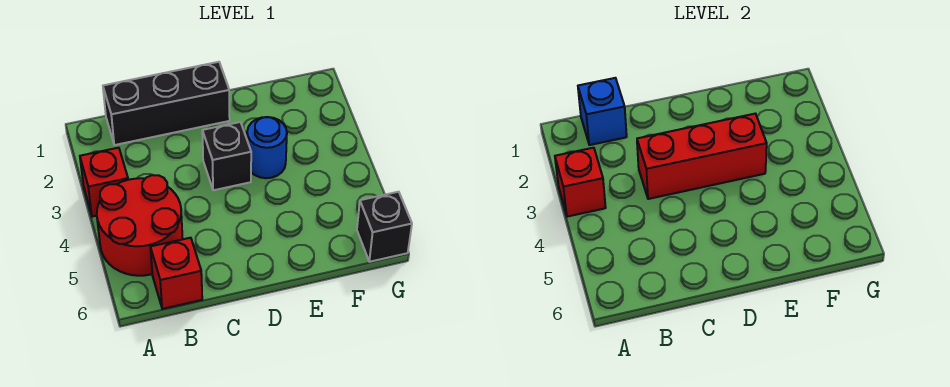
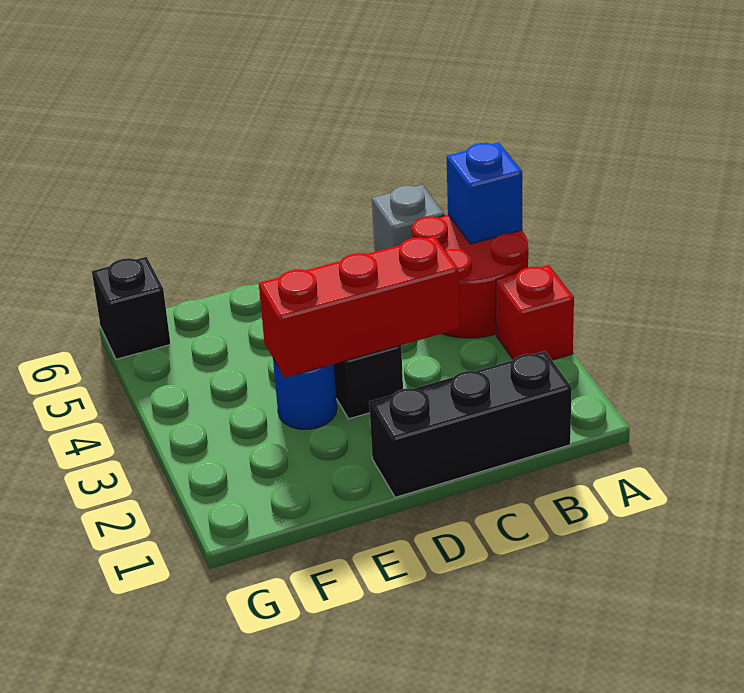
red brick A3 level 2 -> none
blue brick B1 level 2 -> blue brick A5 level 2
red brick B6 level 1 -> grey brick B6 level 1

